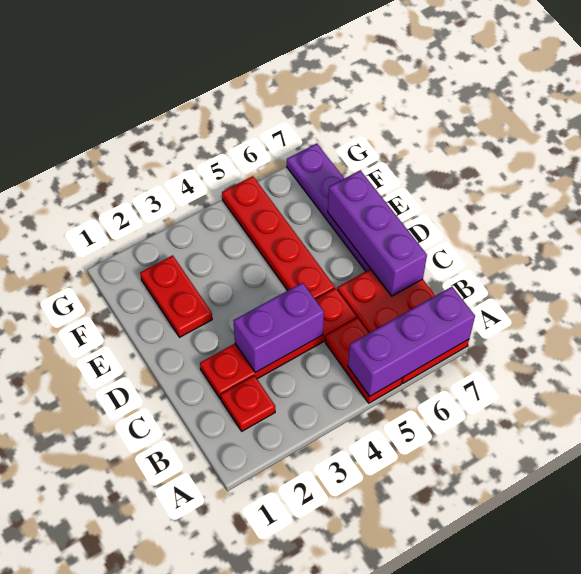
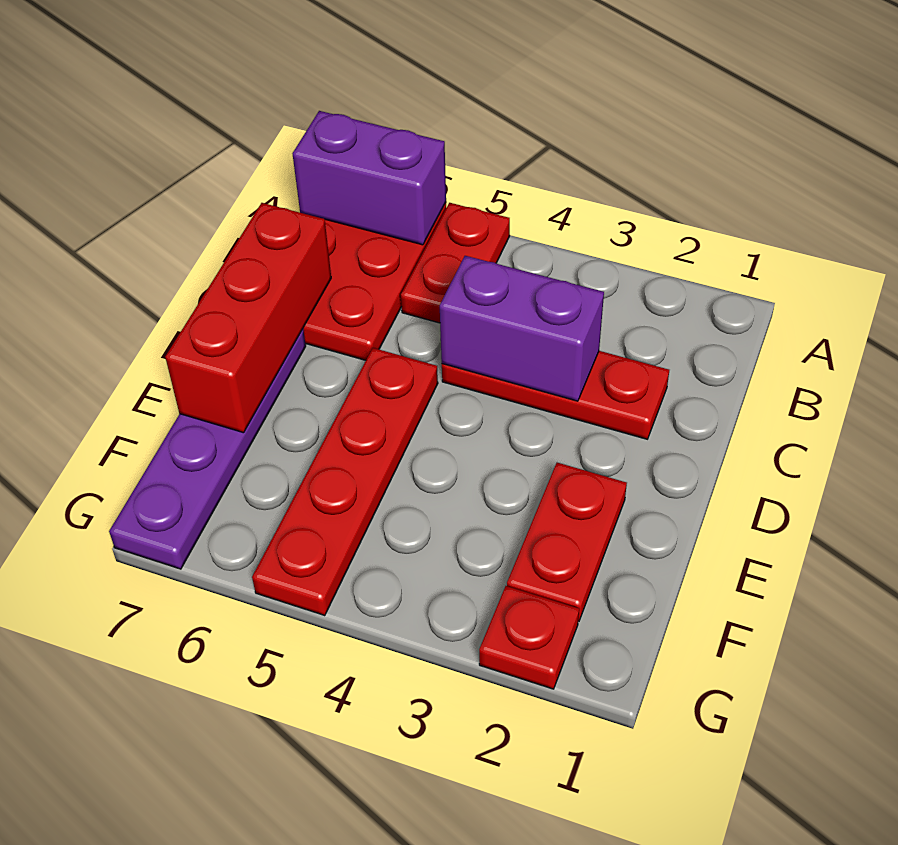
purple brick A5:A7 level 2 -> purple brick A6:A7 level 2
red plate B2 level 1 -> red plate G2 level 1
red plate C2:C5 level 1 -> red plate C2:C4 level 1
purple brick C7:E7 level 2 -> red brick C7:E7 level 2

